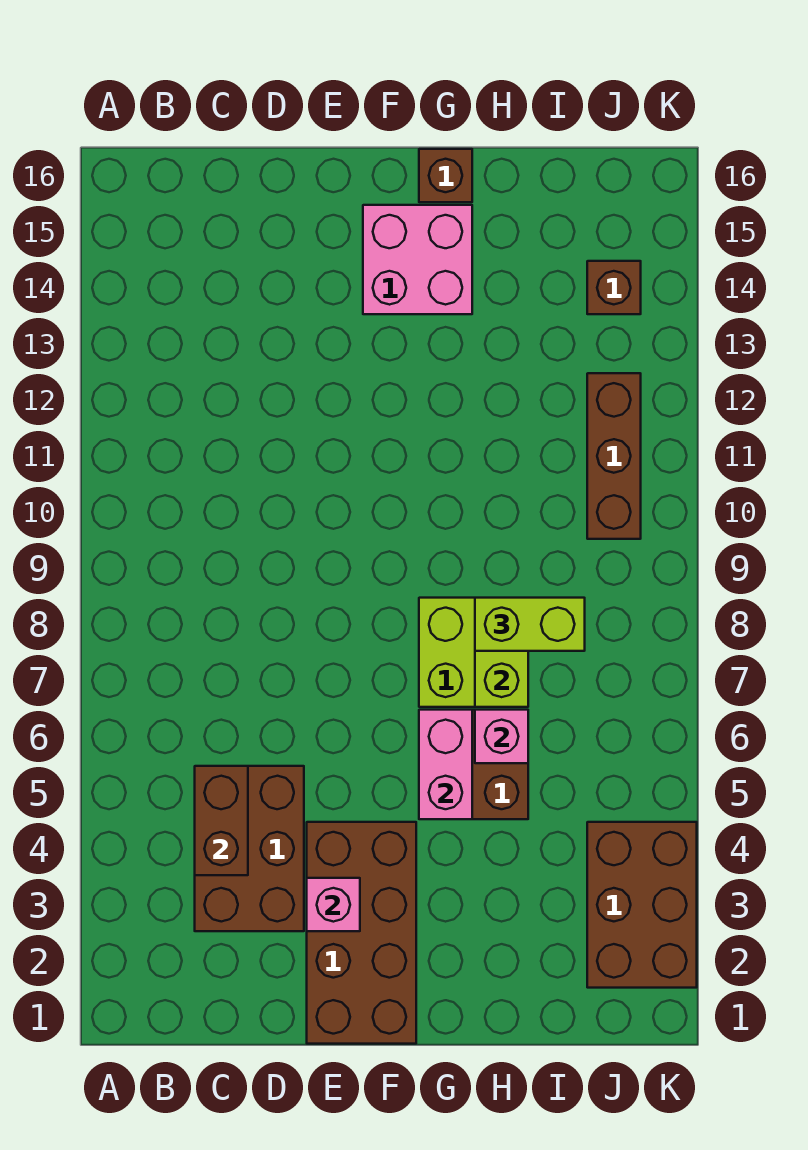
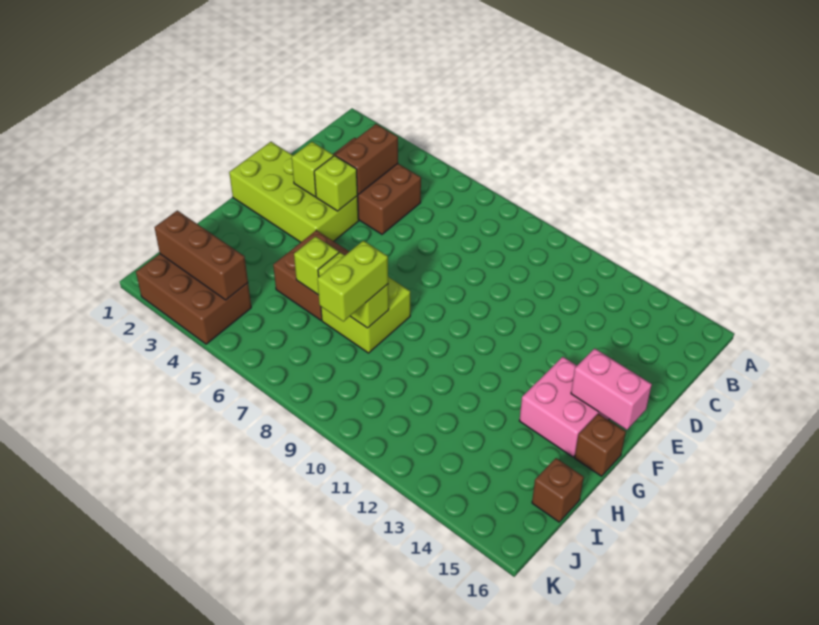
brown brick C4:C5 level 2 -> brown brick C4:D4 level 2
brown brick E1:F4 level 1 -> lime brick E1:F4 level 1
pink brick E3 level 2 -> lime brick E3 level 2
none -> lime brick E4 level 2
pink brick G5:G6 level 2 -> pink brick F15:F16 level 2
pink brick H6 level 2 -> lime brick H6 level 2
brown brick J10:J12 level 1 -> brown brick J2:J4 level 2
brown brick J14 level 1 -> brown brick I16 level 1

